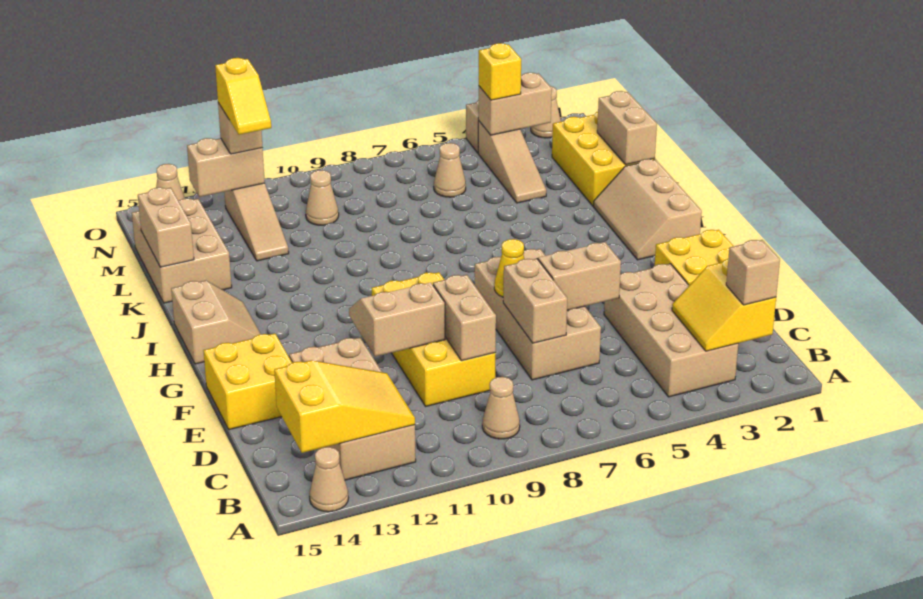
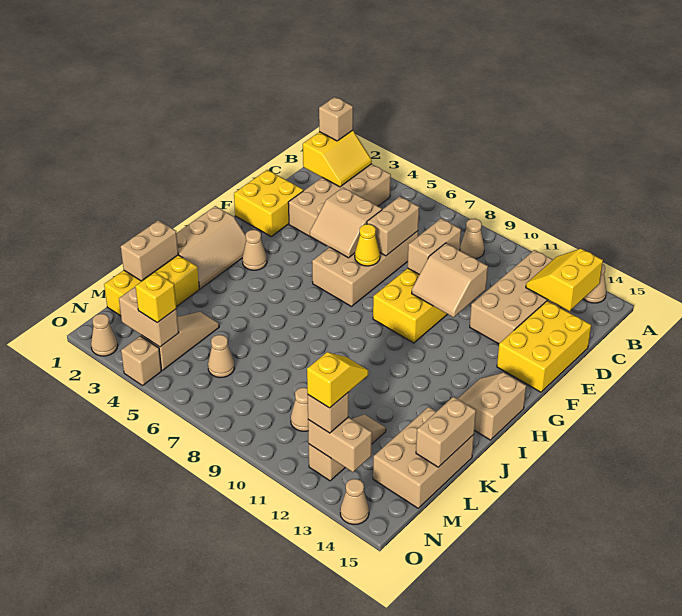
yellow slope B12:C14 level 2 top 14 -> yellow slope B13:C14 level 2 top 14
yellow brick E14:F15 level 1 -> yellow brick D14:F15 level 1
none -> tan cone H3 level 1

